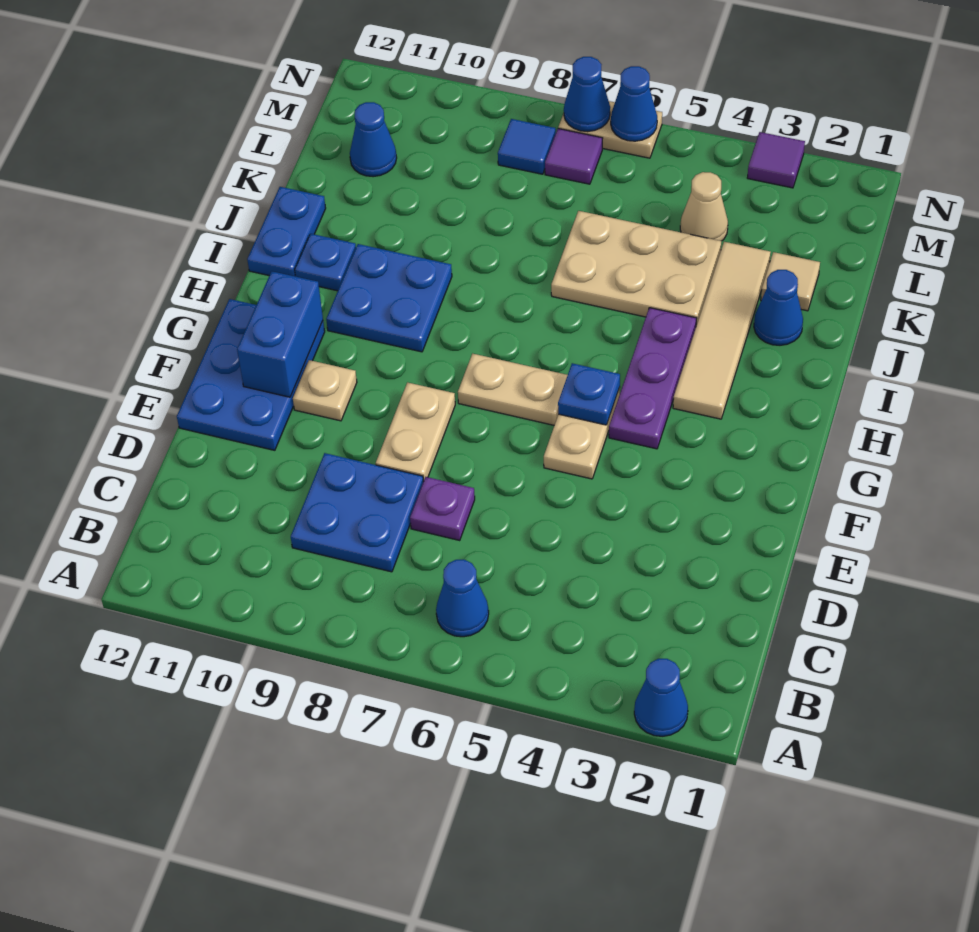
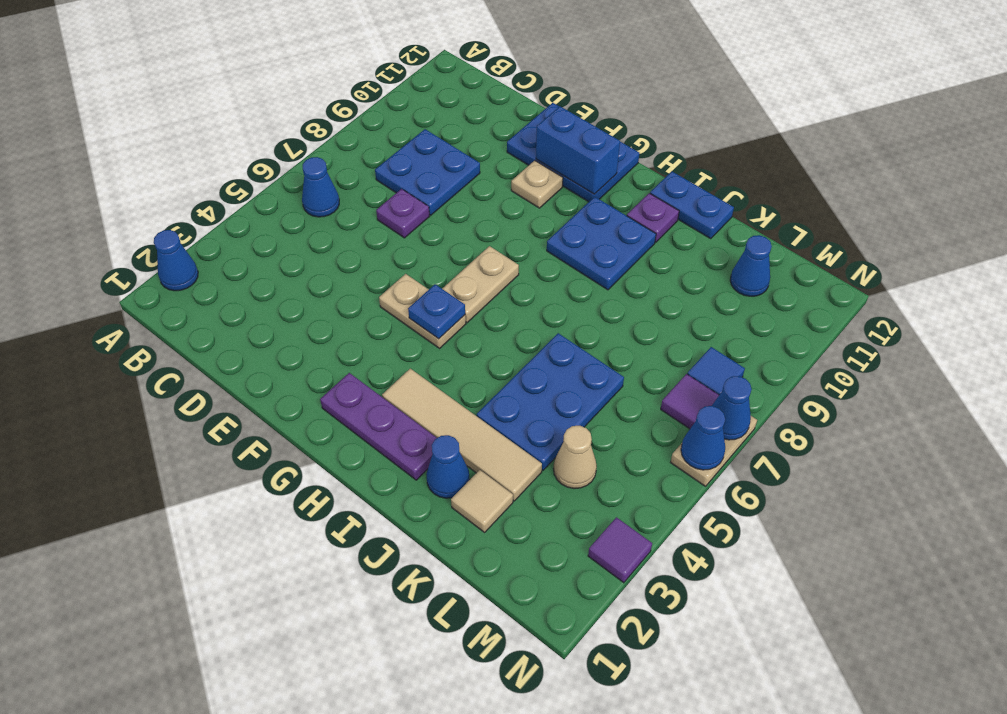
tan plate E8:F8 level 1 -> none
purple plate G4:I4 level 1 -> purple plate G2:I2 level 1
blue plate I11 level 1 -> purple plate I11 level 1
tan plate J4:K6 level 1 -> blue plate J4:K6 level 1

